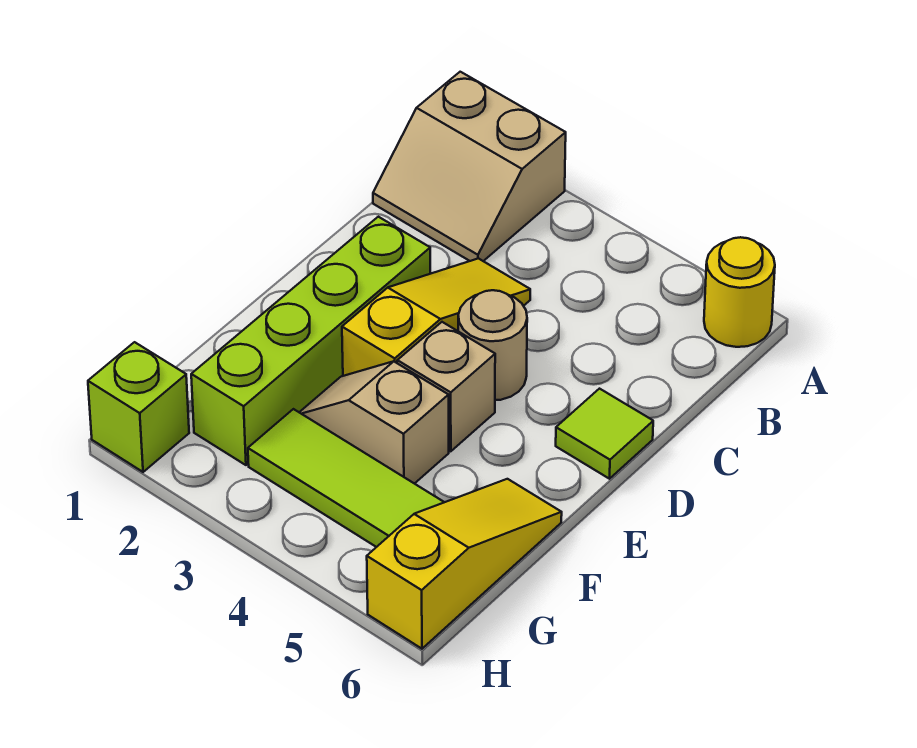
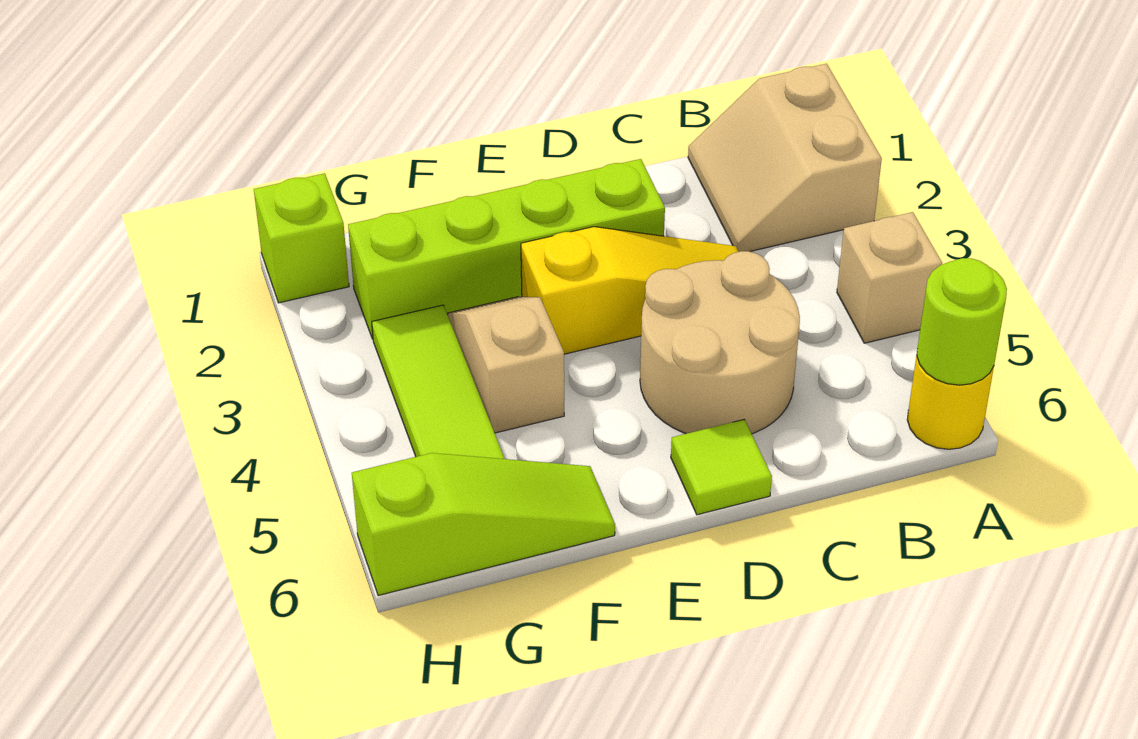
none -> lime round brick A6 level 2
tan round brick D4 level 1 -> tan round brick C4:D5 level 1
tan brick E4 level 1 -> tan brick A4 level 1
yellow slope F6:H6 level 1 top H -> lime slope F6:H6 level 1 top H

